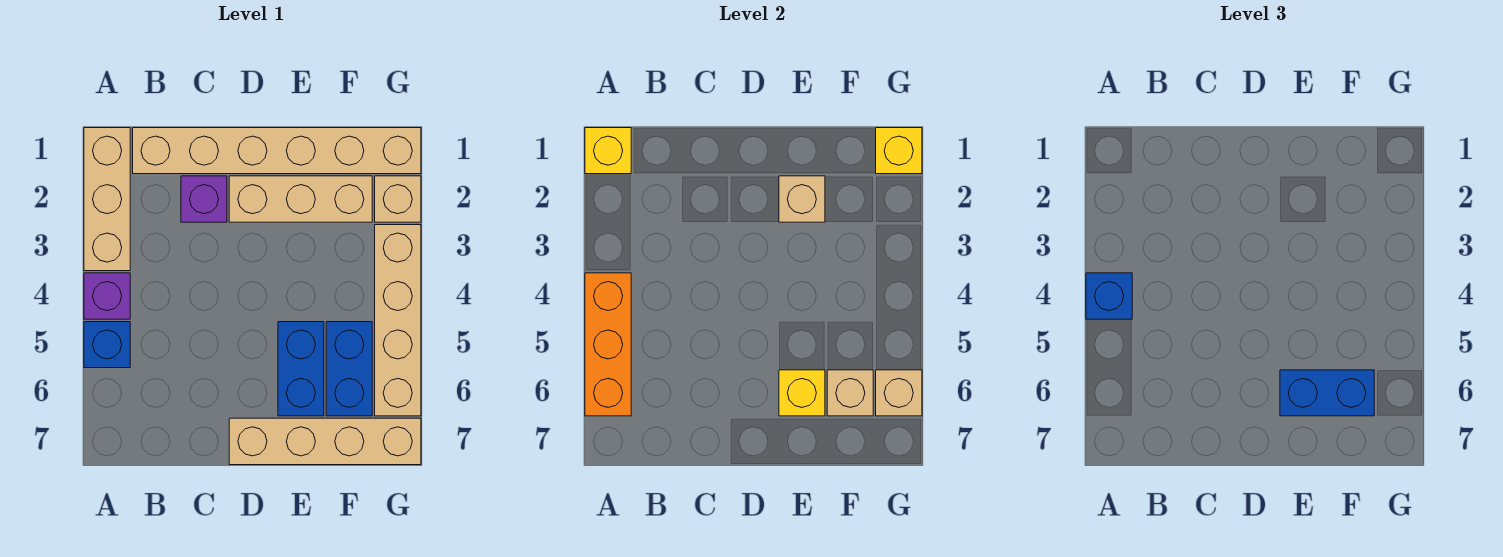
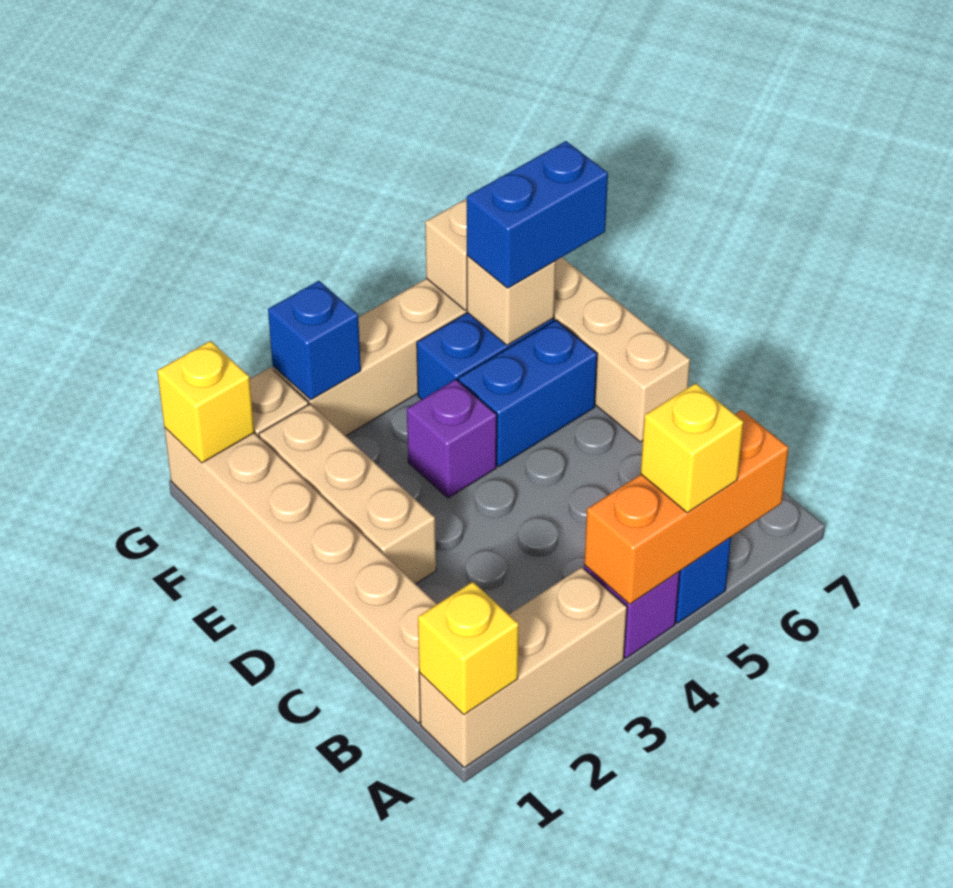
blue brick A4 level 3 -> blue brick G3 level 2
purple brick C2 level 1 -> purple brick E4 level 1
tan brick E2 level 2 -> none
yellow brick E6 level 2 -> yellow brick A5 level 3
blue brick E6:F6 level 3 -> blue brick F6:F7 level 3

